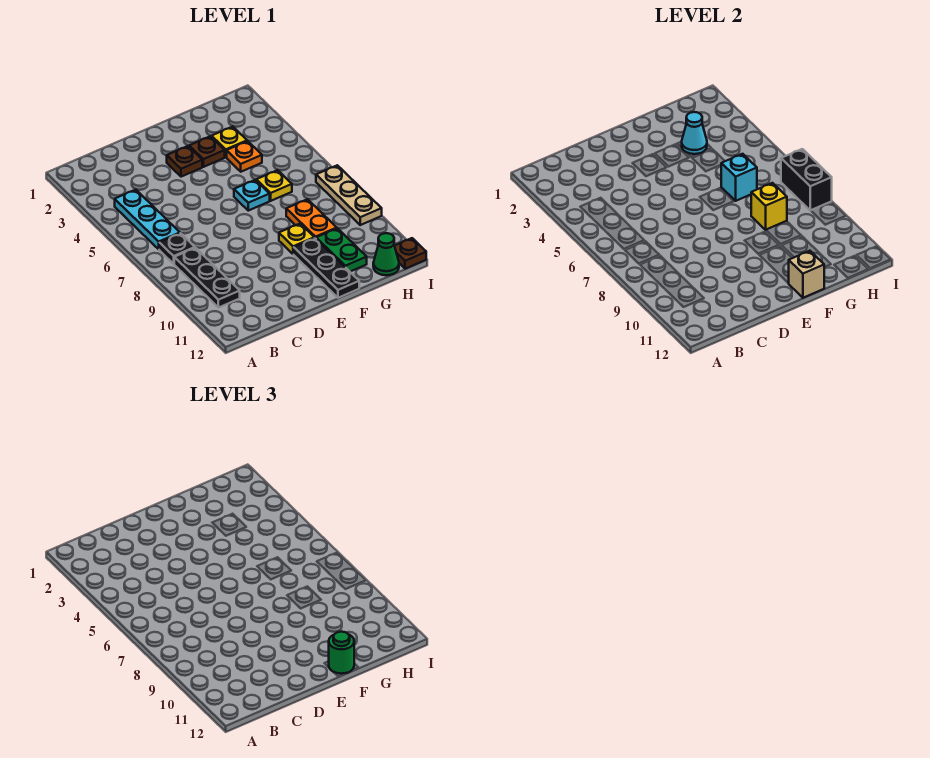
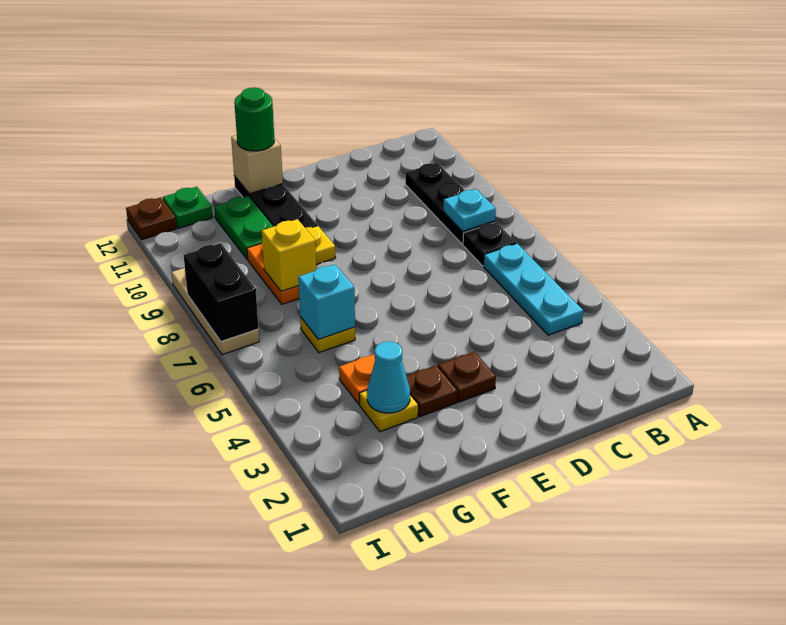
cyan plate F6 level 1 -> cyan plate B8 level 2
green cone H12 level 1 -> green plate H12 level 1

